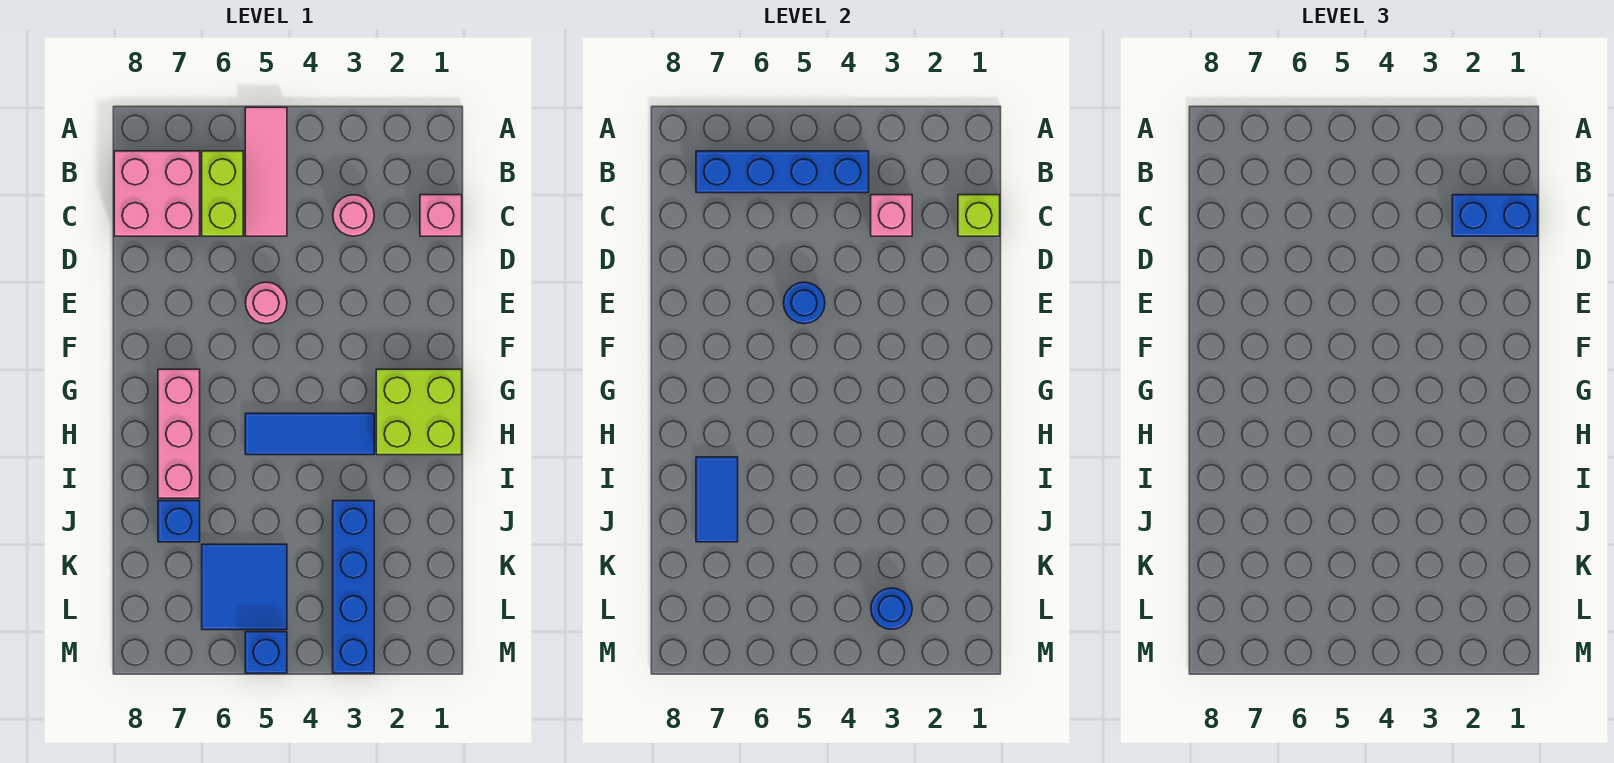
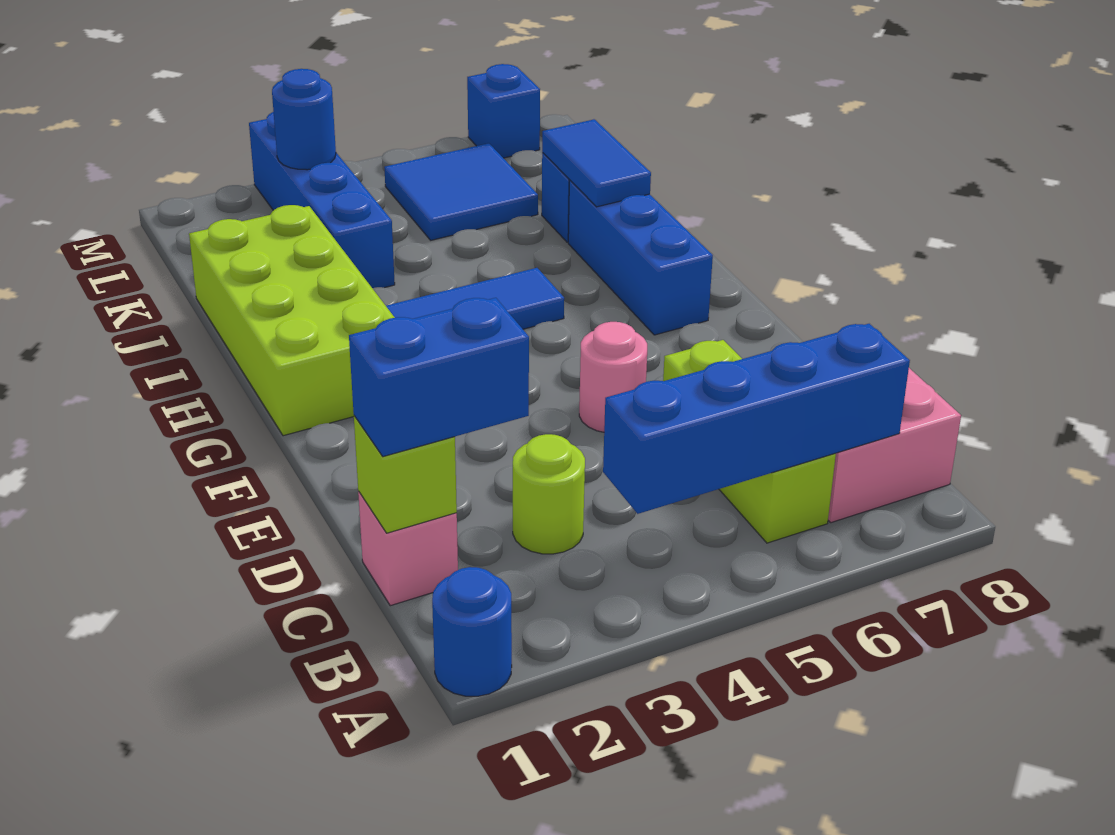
pink tile A5:C5 level 1 -> none
lime brick B6:C6 level 1 -> lime brick B6:D6 level 1
pink round brick C3 level 1 -> lime round brick C3 level 1
pink brick C3 level 2 -> none
blue round brick E5 level 2 -> blue round brick A1 level 1
lime brick G1:H2 level 1 -> lime brick G1:J2 level 1
pink brick G7:I7 level 1 -> blue brick G7:I7 level 1
blue brick M5 level 1 -> blue brick M7 level 1

